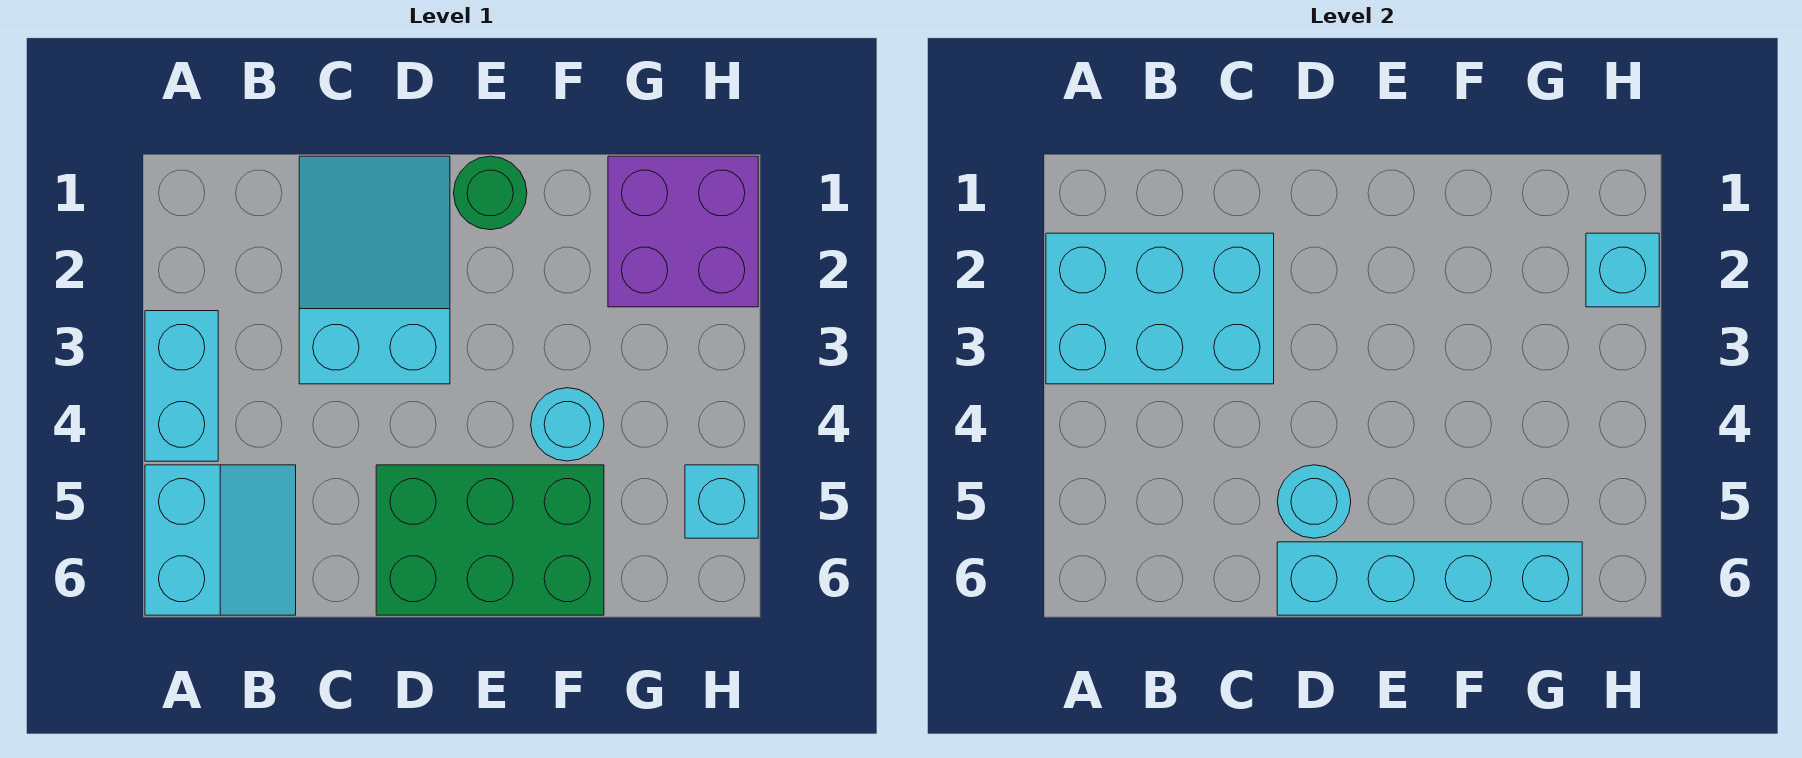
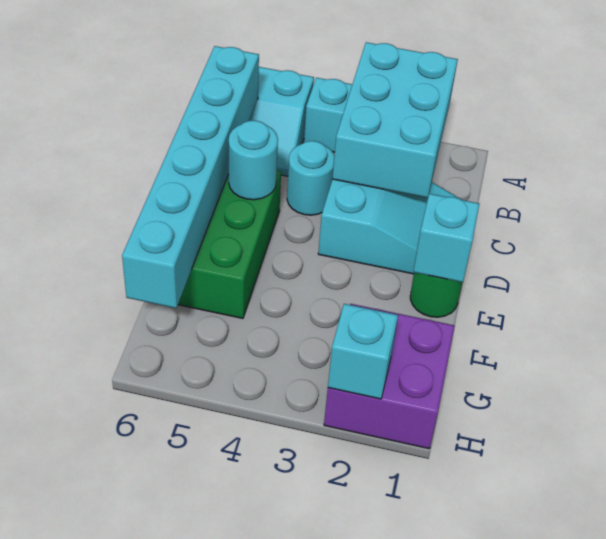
cyan brick D6:G6 level 2 -> cyan brick B6:G6 level 2
cyan round brick F4 level 1 -> cyan round brick C4 level 1
cyan brick H5 level 1 -> cyan brick E1 level 2

